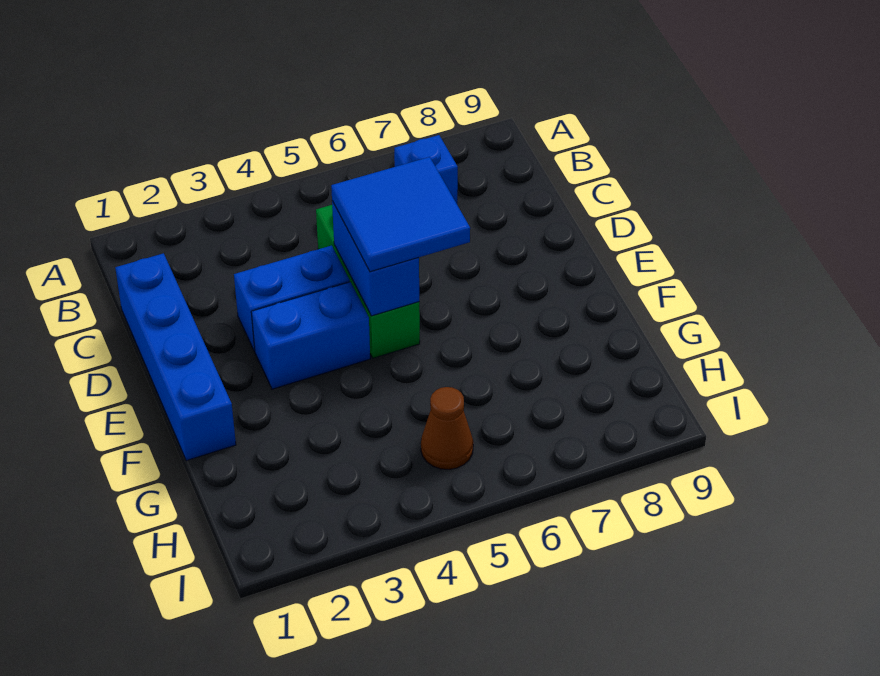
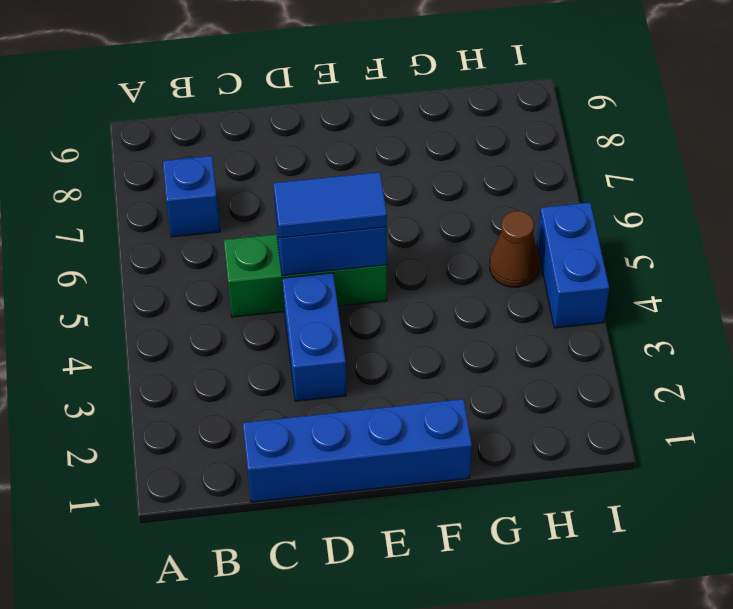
blue tile D5:E6 level 3 -> blue tile D5:E5 level 3
blue brick E3:E4 level 1 -> blue brick I4:I5 level 1

